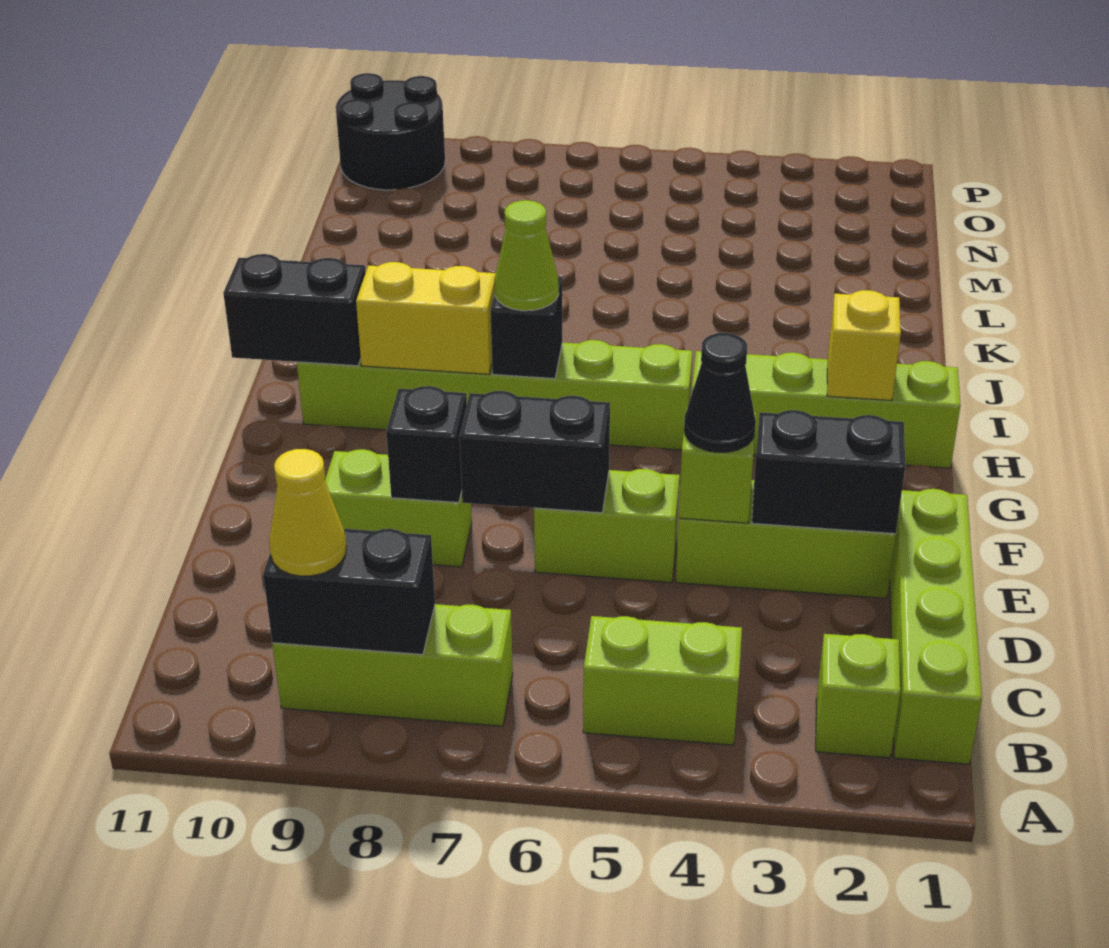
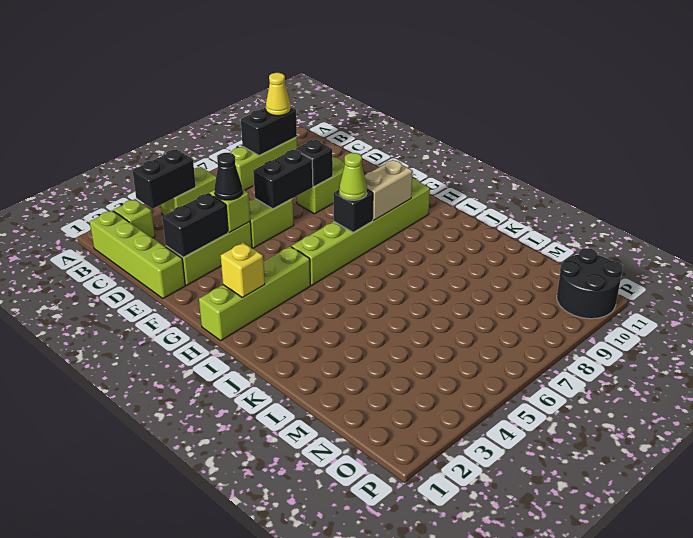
yellow brick H8:H9 level 2 -> tan brick H8:H9 level 2
black brick H10:H11 level 2 -> black brick B3:B4 level 2

